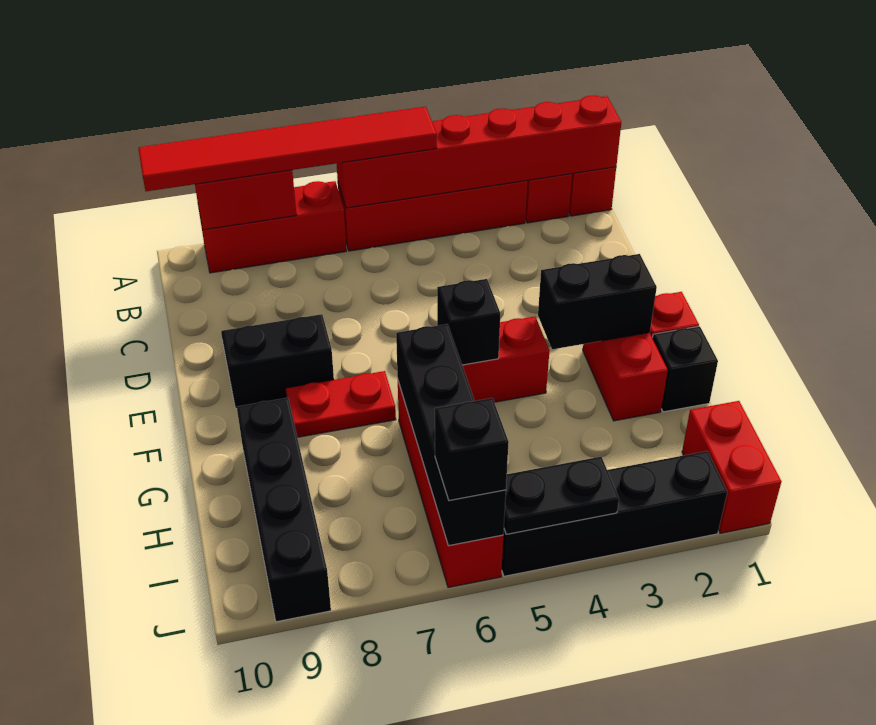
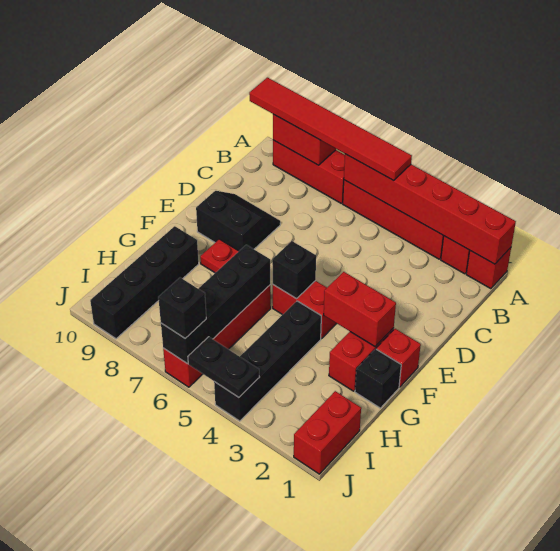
black brick F2:F3 level 2 -> red brick F2:F3 level 2
black brick J2:J5 level 1 -> black brick G4:J4 level 1

